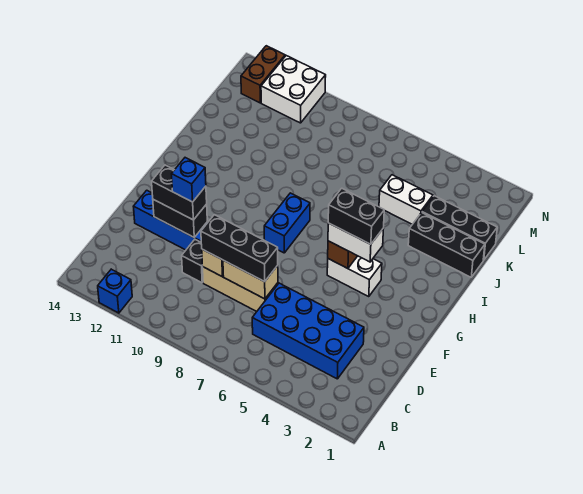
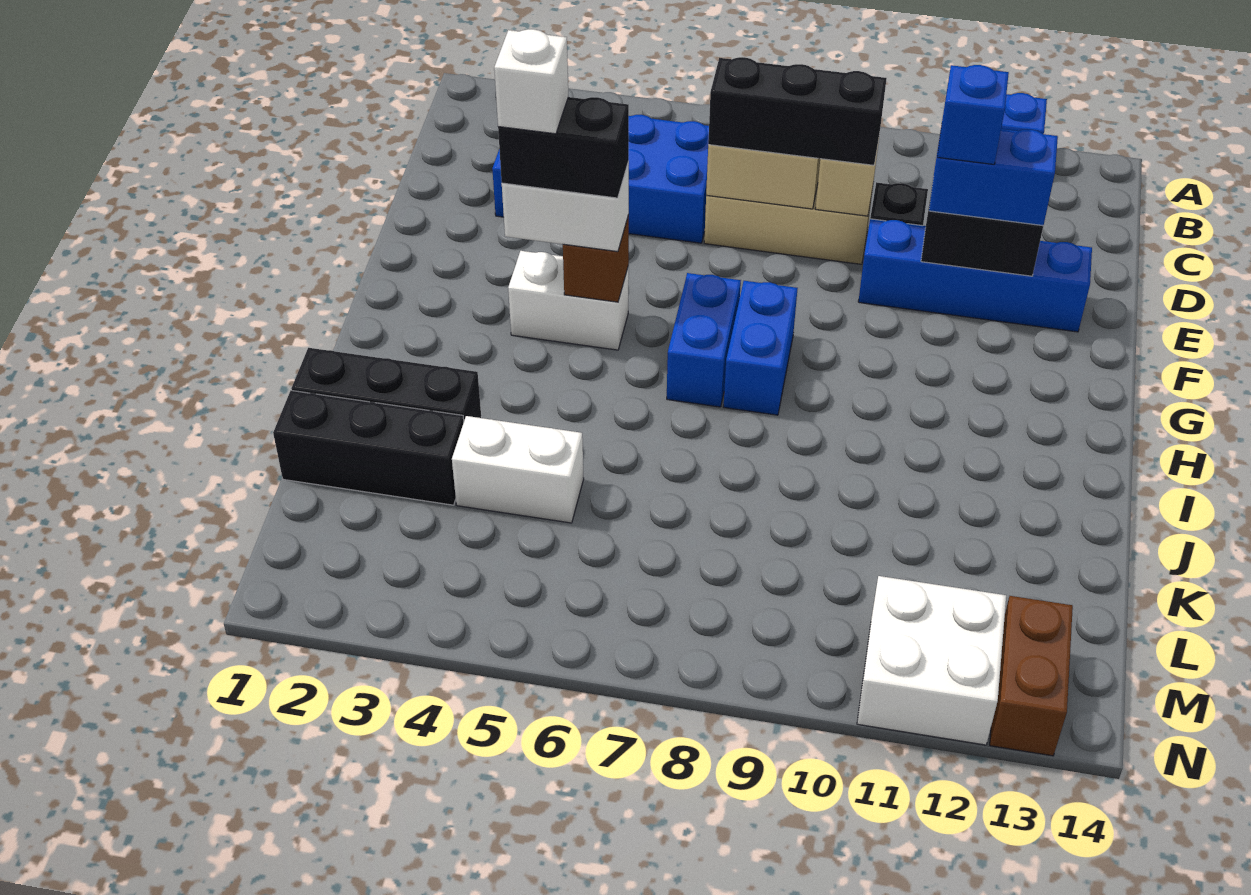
black brick E11:E12 level 3 -> blue brick E11:E12 level 3
none -> white brick G4 level 5
none -> blue brick G7:H7 level 1

